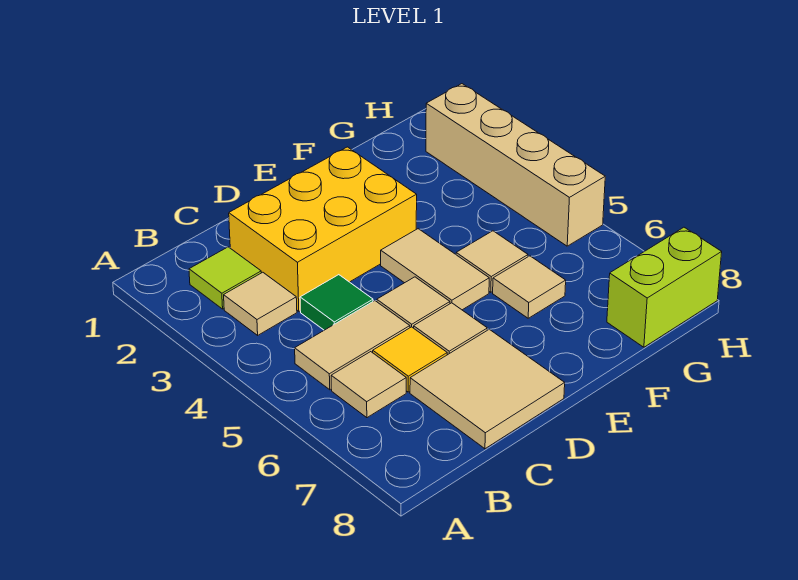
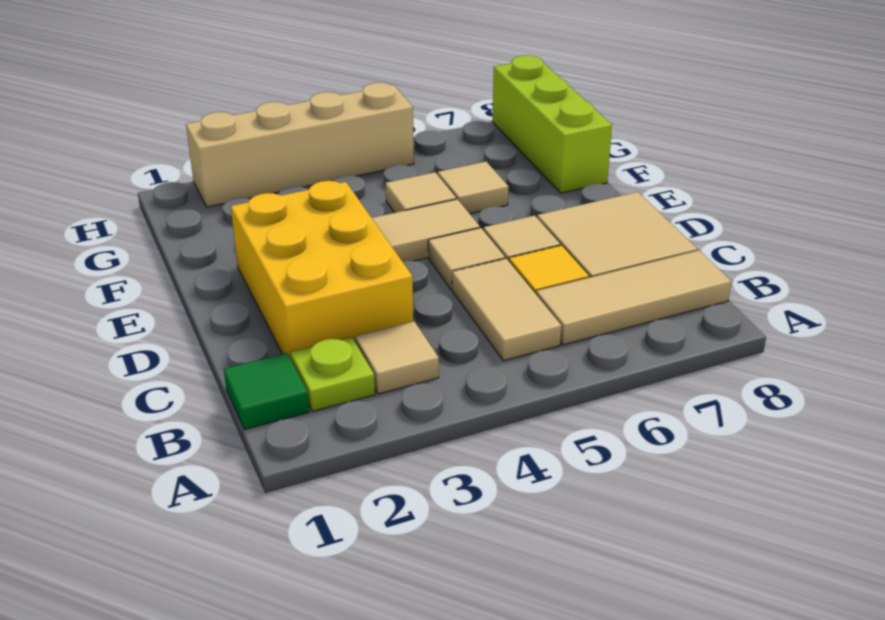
lime tile B2 level 1 -> lime plate B2 level 1
tan tile B6 level 1 -> tan tile B6:B8 level 1
green tile C4 level 1 -> green tile B1 level 1
lime brick G8:H8 level 1 -> lime brick F8:H8 level 1

